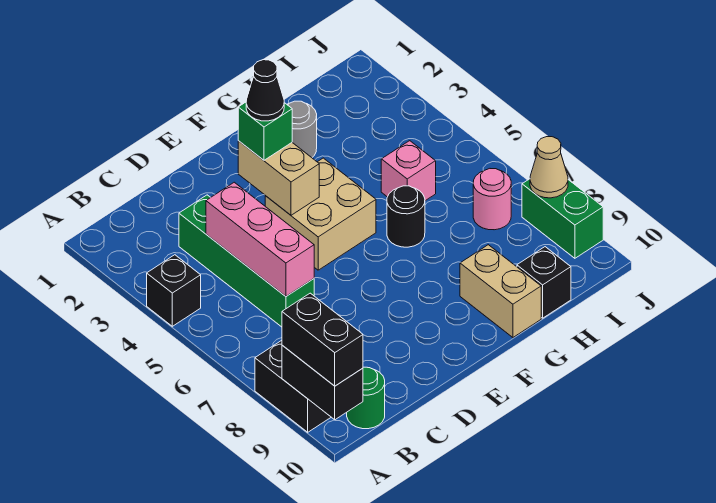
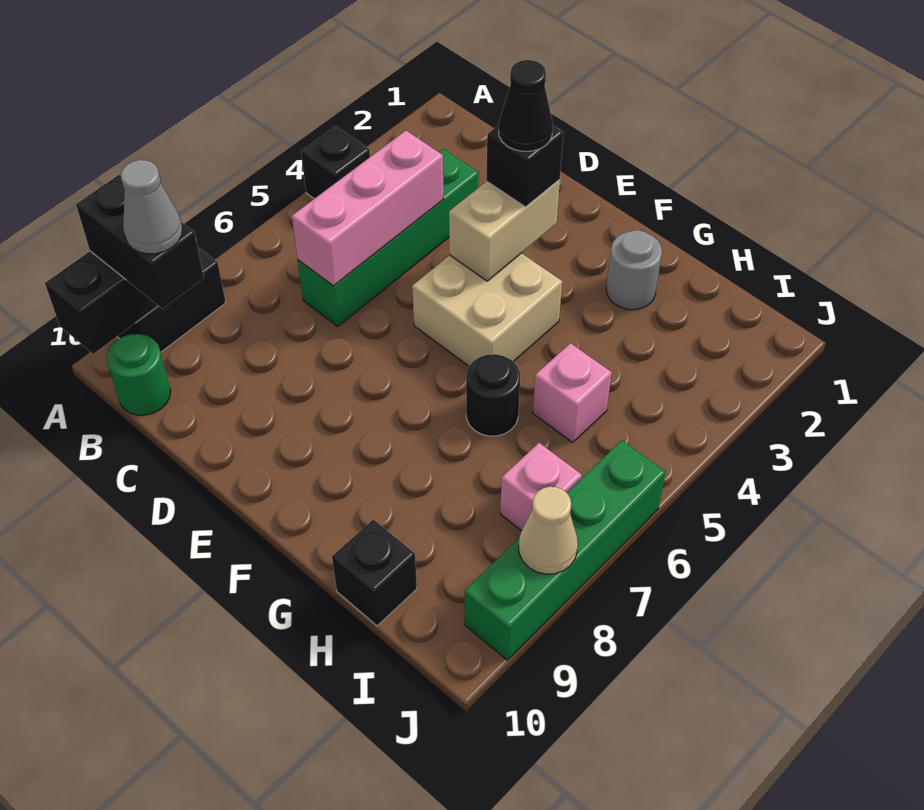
black brick A9:A10 level 3 -> black brick A9:B9 level 3
none -> grey cone B9 level 4
green brick E3 level 3 -> black brick E3 level 3
tan brick G9:G10 level 1 -> none
pink round brick I7 level 1 -> pink brick I7 level 1
green brick J8:J9 level 1 -> green brick J6:J9 level 1

